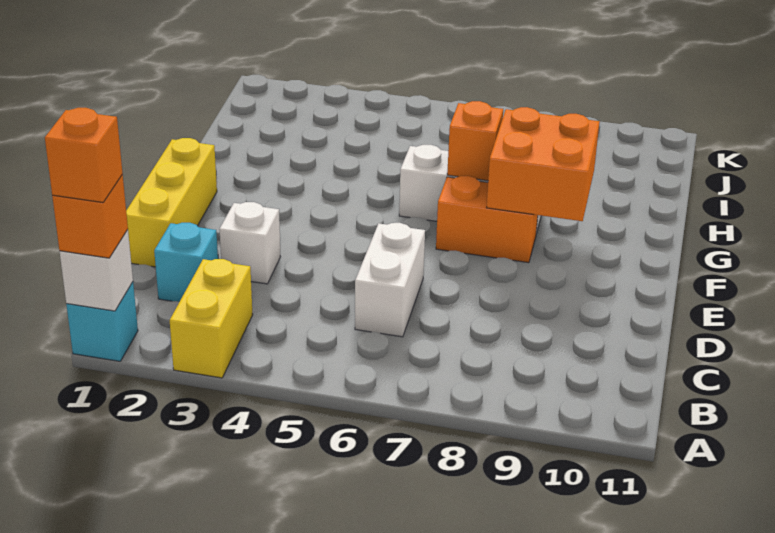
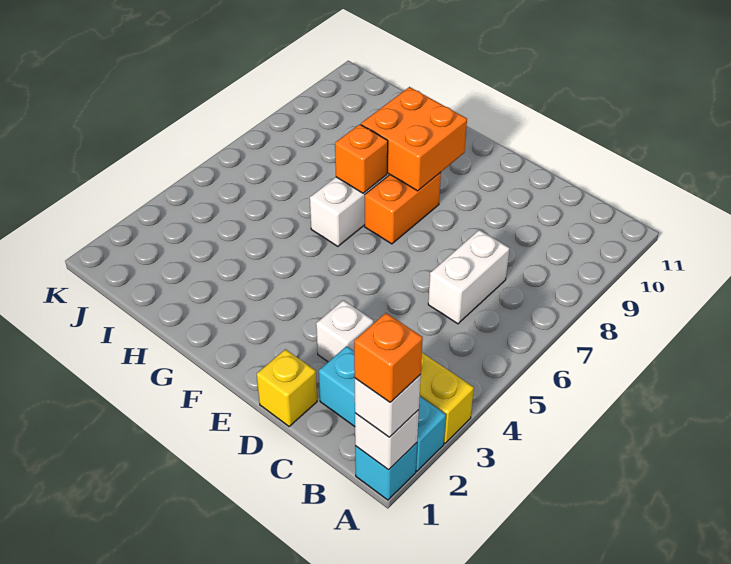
orange brick A1 level 3 -> white brick A1 level 3
cyan brick C2 level 1 -> cyan brick A2:C2 level 1
white brick C6:D6 level 1 -> white brick C6:C7 level 1
yellow brick D1:F1 level 1 -> yellow brick D1 level 1

